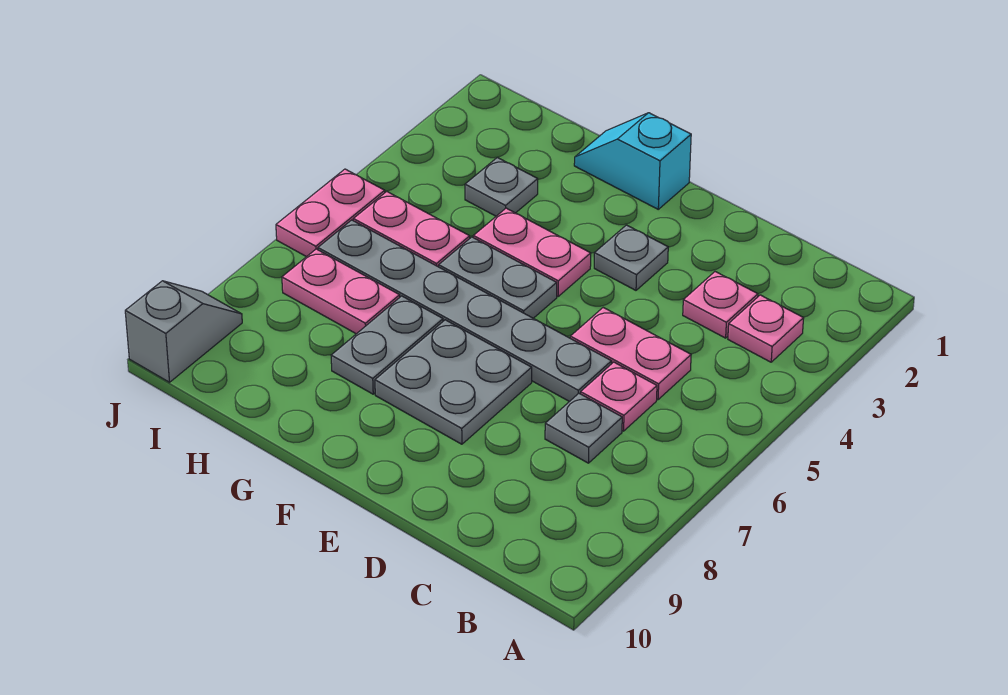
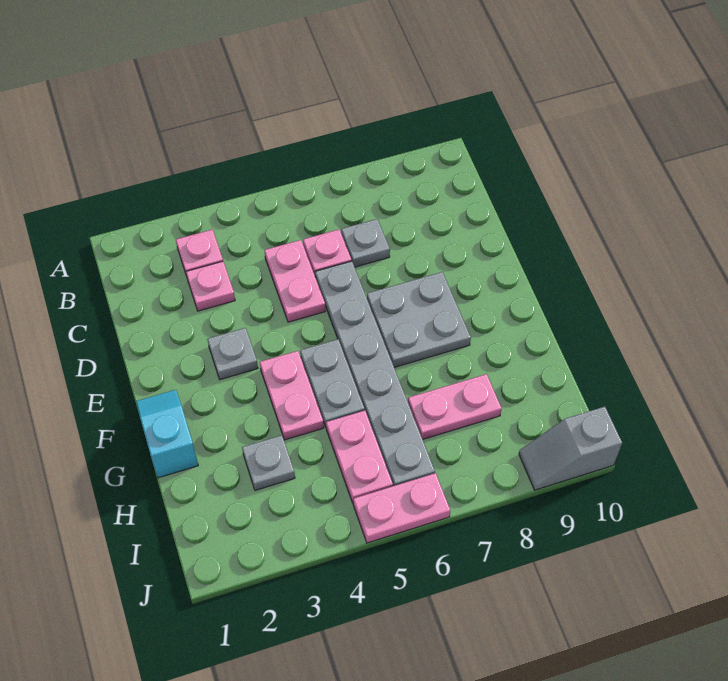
cyan slope F1:G1 level 1 top F -> cyan slope F1:G1 level 1 top G
grey plate G7:G8 level 1 -> none
pink plate H7:I7 level 1 -> pink plate H7:H8 level 1

